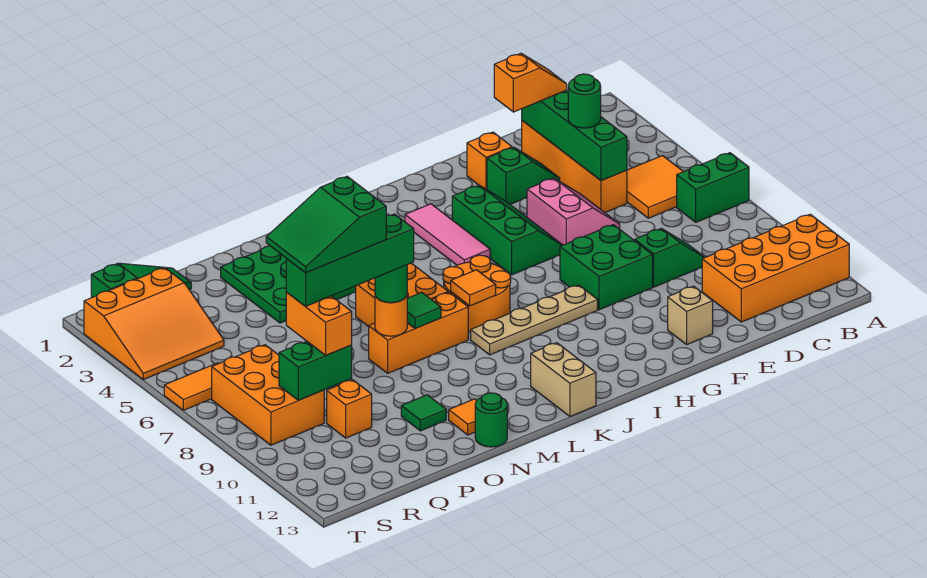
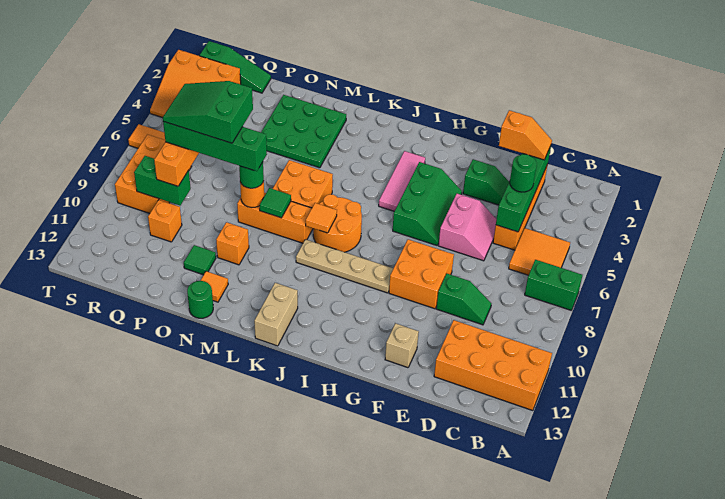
orange brick F2 level 1 -> orange brick N10 level 1
green brick F8:G9 level 1 -> orange brick F8:G9 level 1

